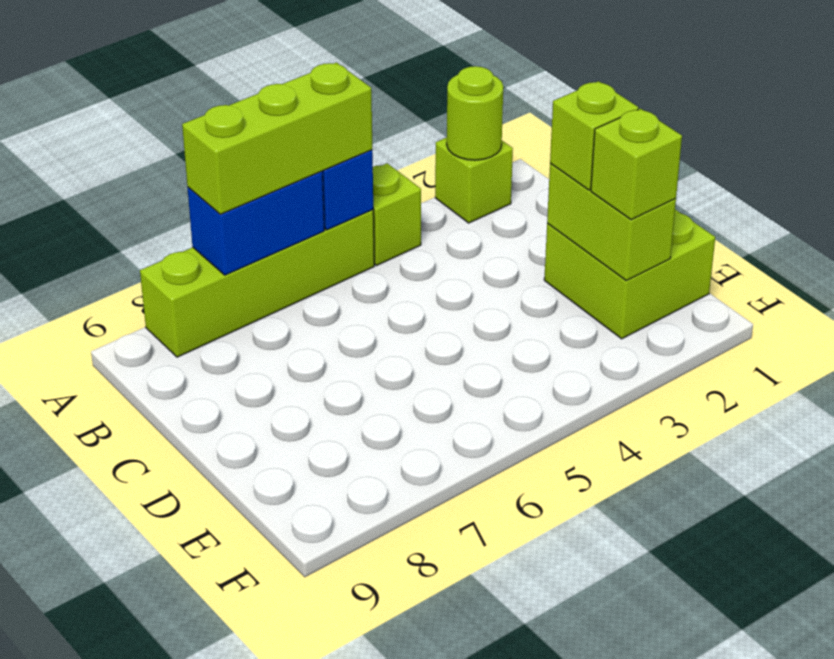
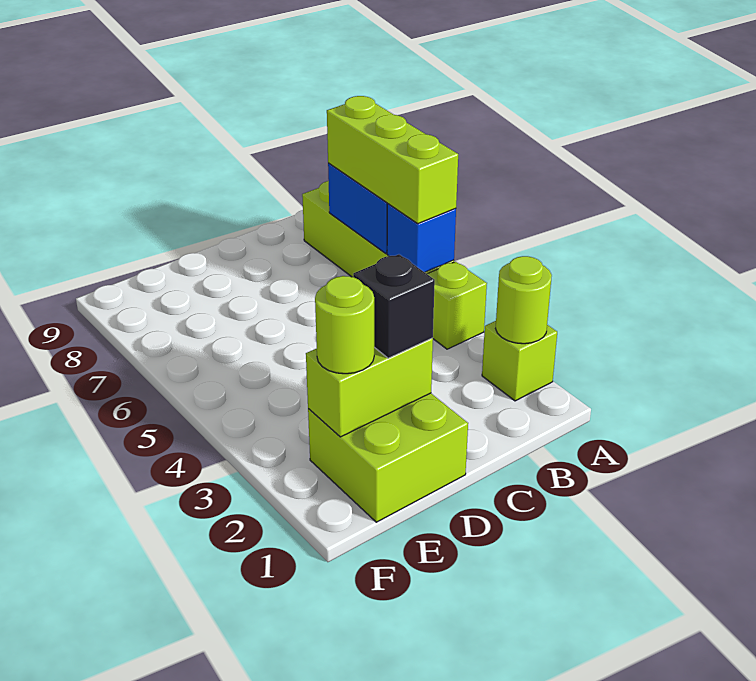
lime brick D2 level 3 -> black brick D2 level 3
lime brick E2 level 3 -> lime round brick E2 level 3

